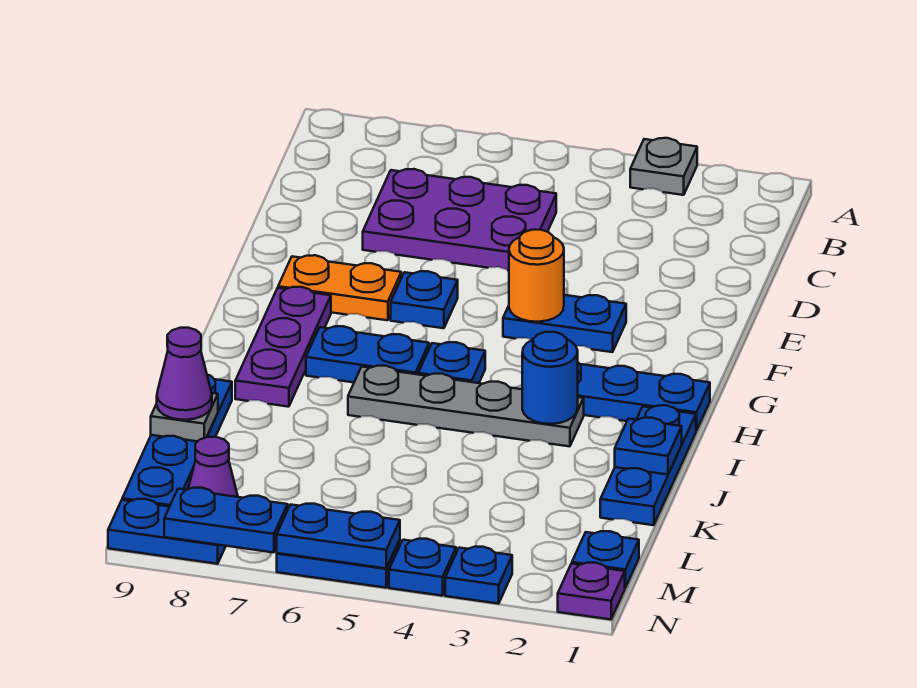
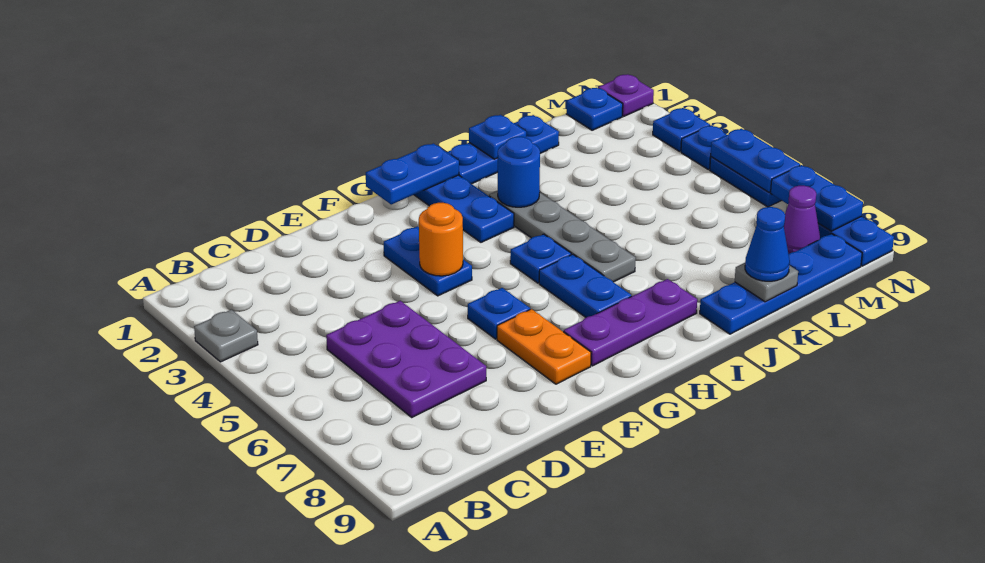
none -> blue plate G1:H1 level 2
purple cone K9 level 3 -> blue cone K9 level 3

